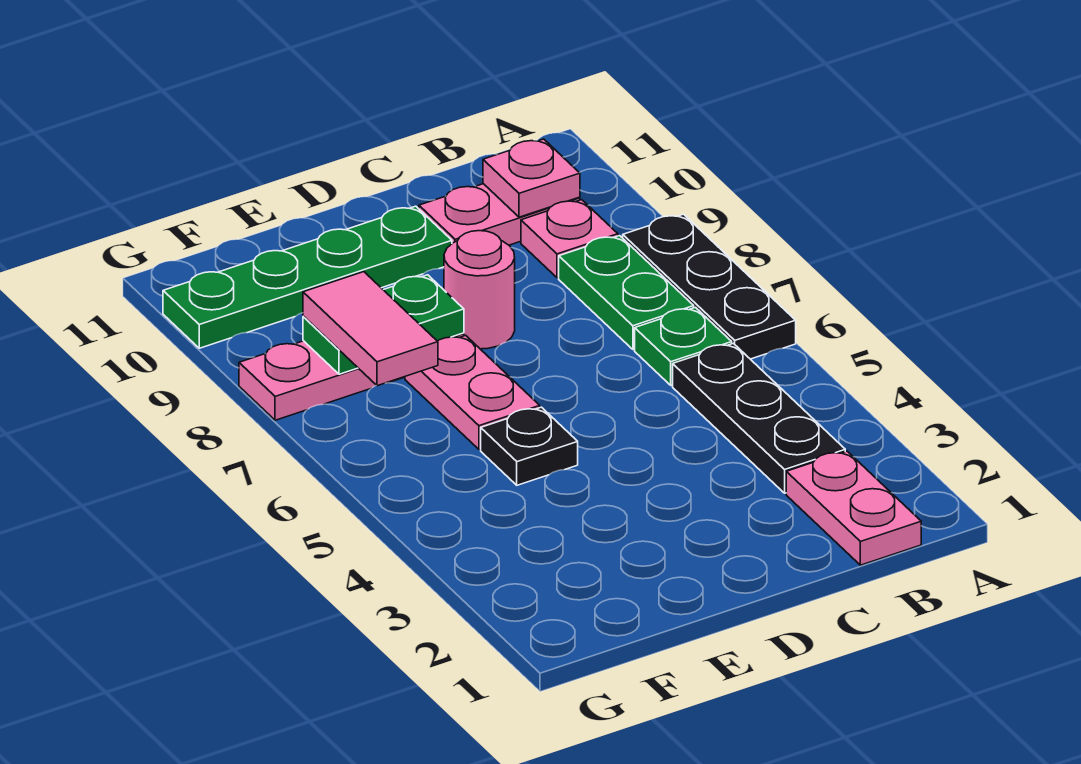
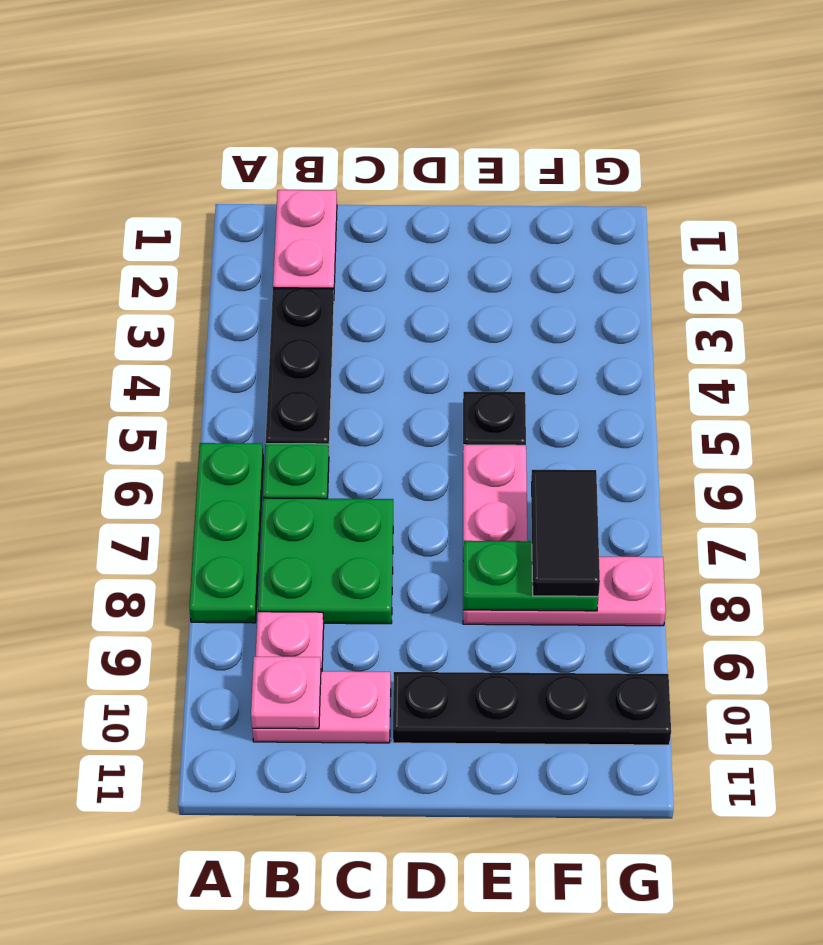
black plate A6:A8 level 1 -> green plate A6:A8 level 1
green plate B7:B8 level 1 -> green plate B7:C8 level 1
pink round brick D8 level 1 -> none
green plate D10:G10 level 1 -> black plate D10:G10 level 1
pink tile F7:F8 level 3 -> black tile F7:F8 level 3

